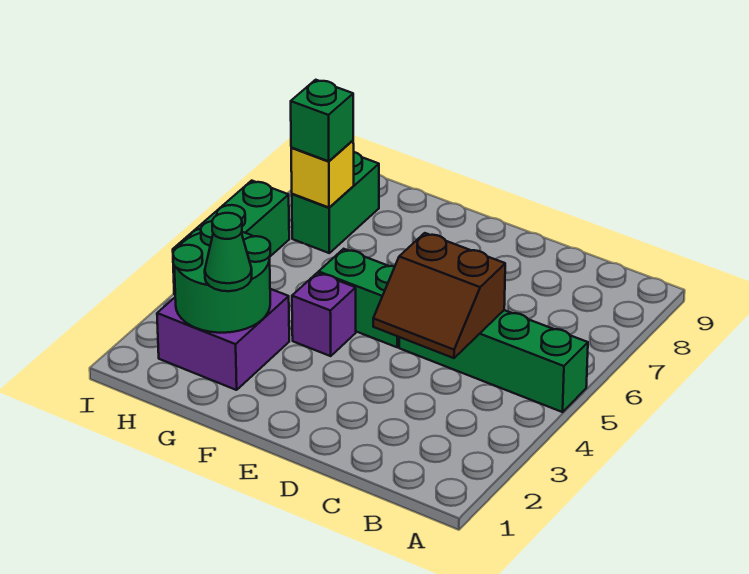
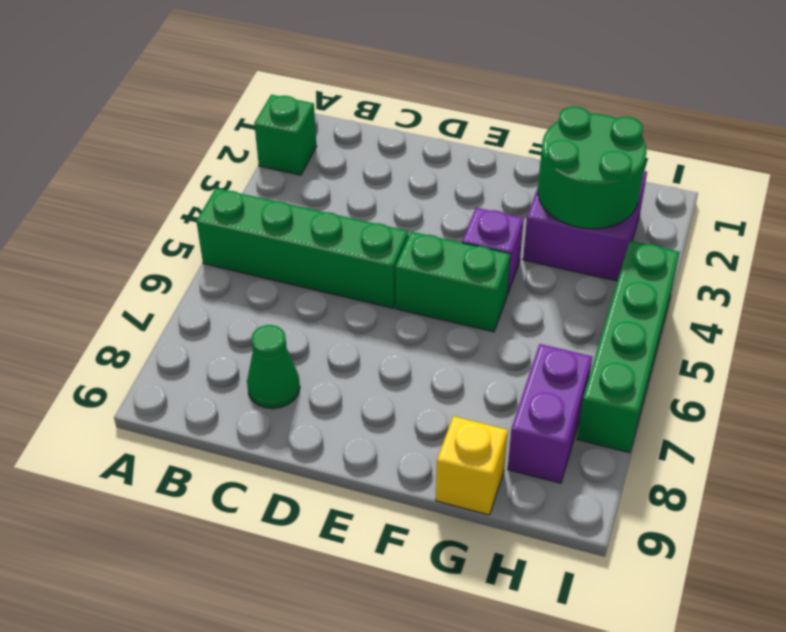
brown slope C4:D5 level 2 top 5 -> none
green cone G2 level 3 -> green cone C8 level 1
green brick H7:H8 level 1 -> purple brick H7:H8 level 1
yellow brick H7 level 2 -> yellow brick G9 level 1
green brick H7 level 3 -> green brick A2 level 1
green brick I4:I6 level 1 -> green brick I4:I7 level 1

